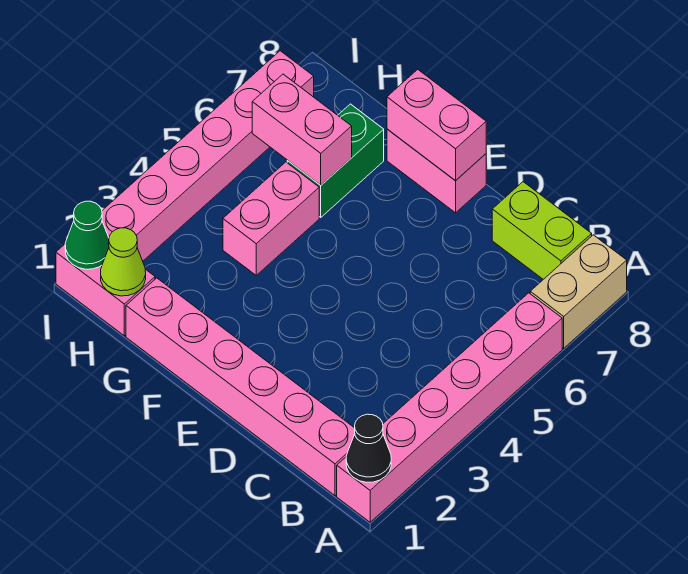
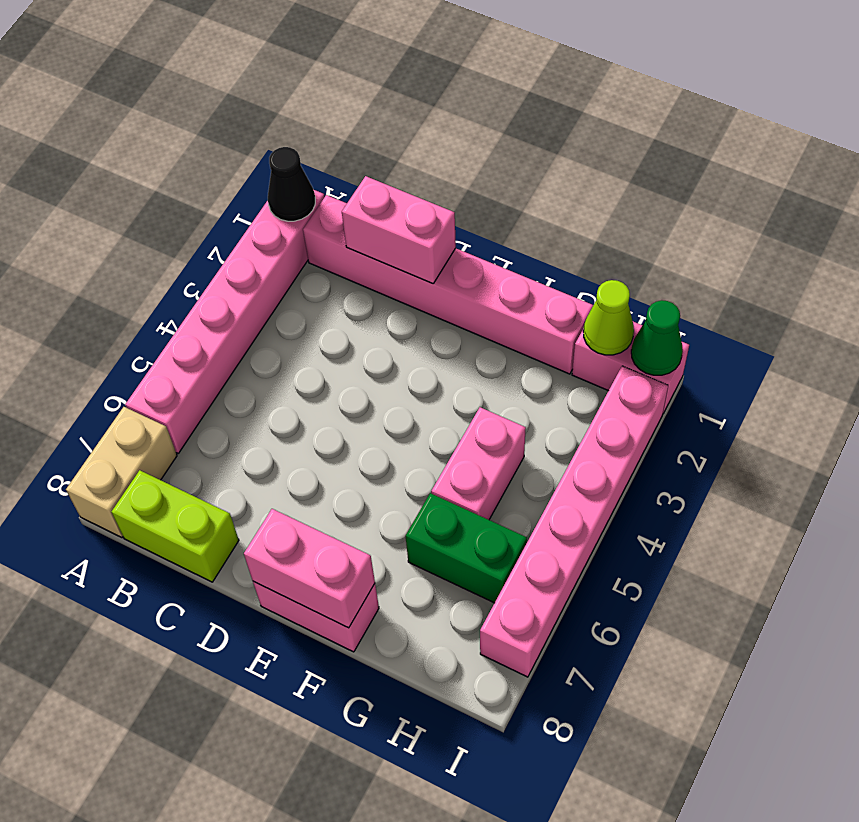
green brick G6:G7 level 1 -> green brick G6:H6 level 1
pink brick G6:H6 level 2 -> pink brick C1:D1 level 2

